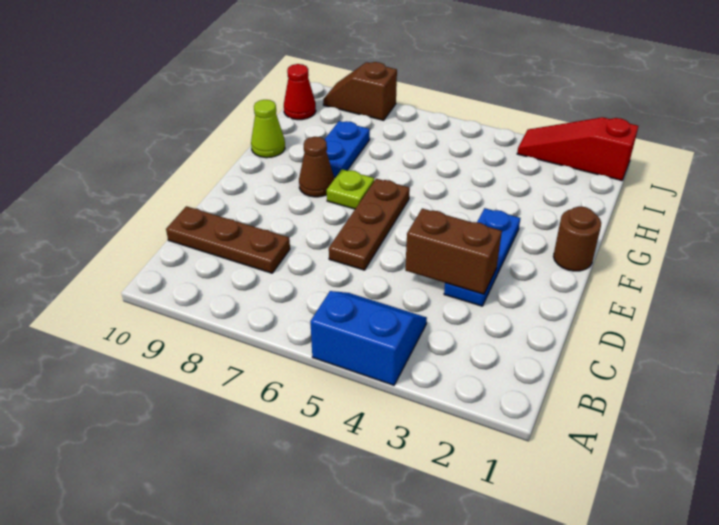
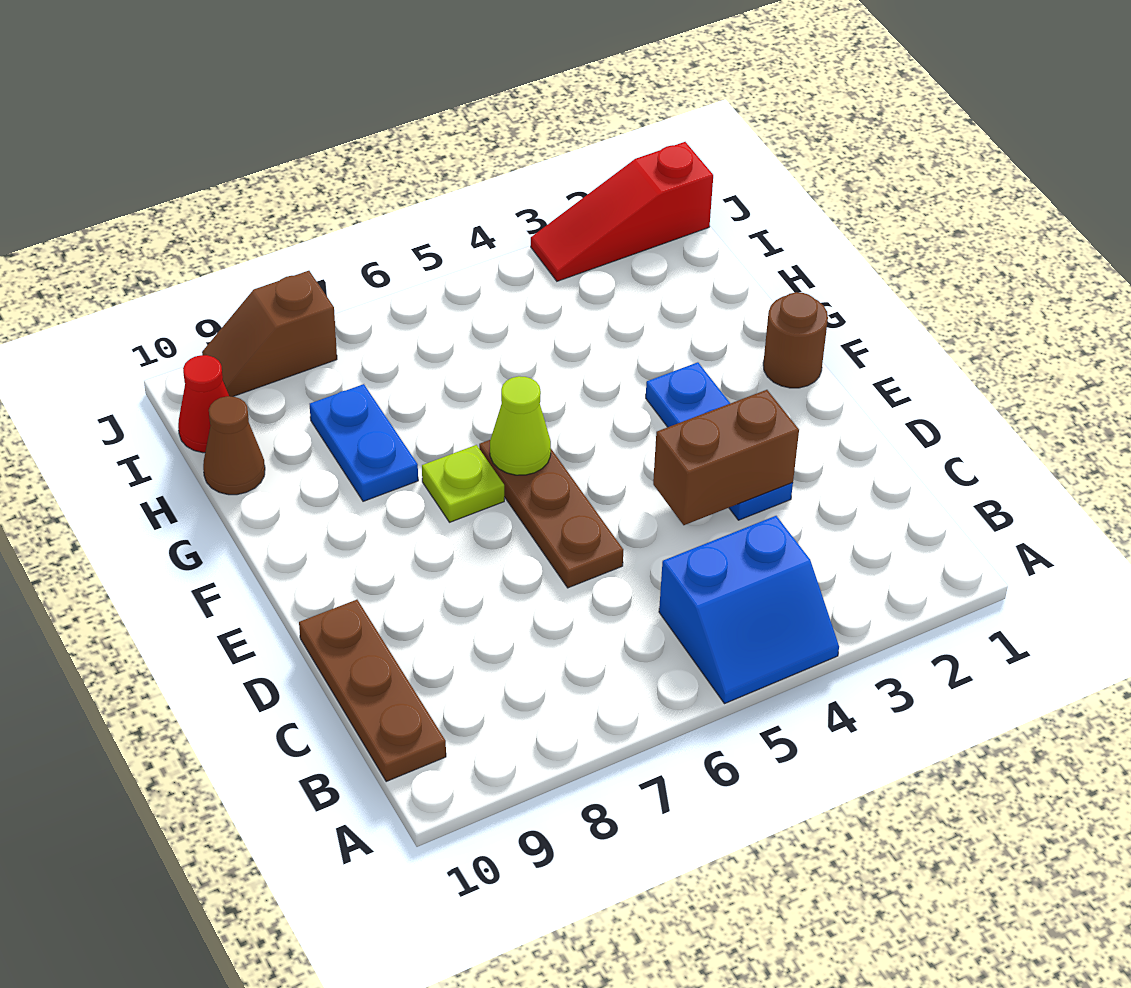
blue slope A4:B5 level 1 top A -> blue slope A4:B5 level 1 top B
brown plate C8:C10 level 1 -> brown plate B10:D10 level 1
brown cone F8 level 1 -> brown cone H10 level 1
lime cone G10 level 1 -> lime cone F6 level 2

